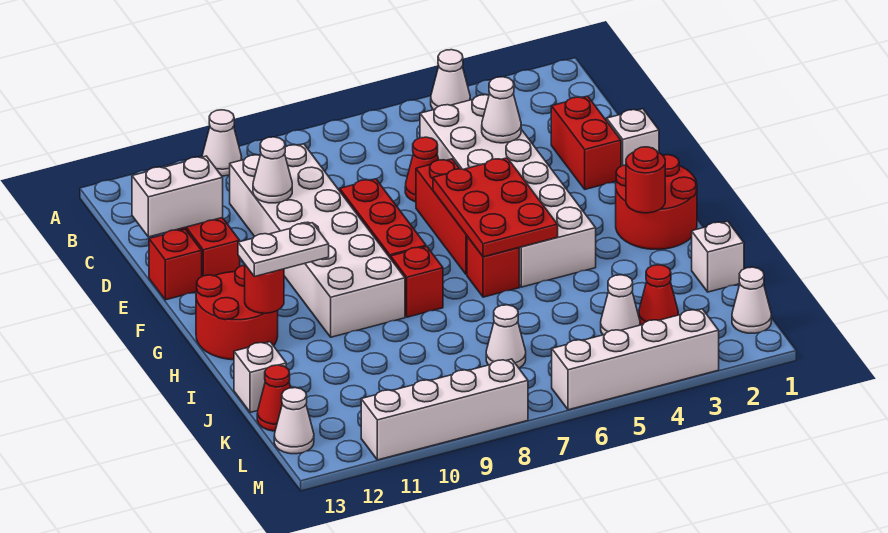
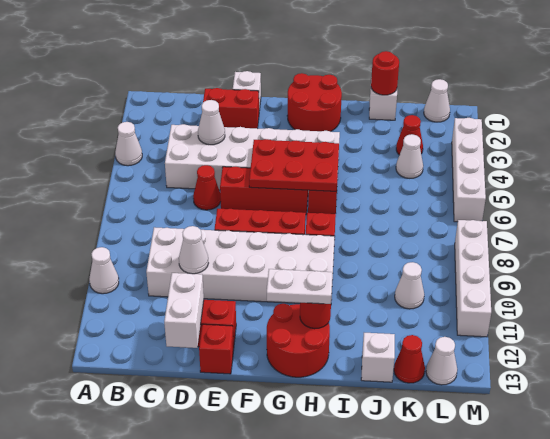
red round brick H2 level 2 -> red round brick J1 level 2
white plate H11:H12 level 3 -> white plate G12:H12 level 3
white cone K7 level 1 -> white cone K10 level 1

